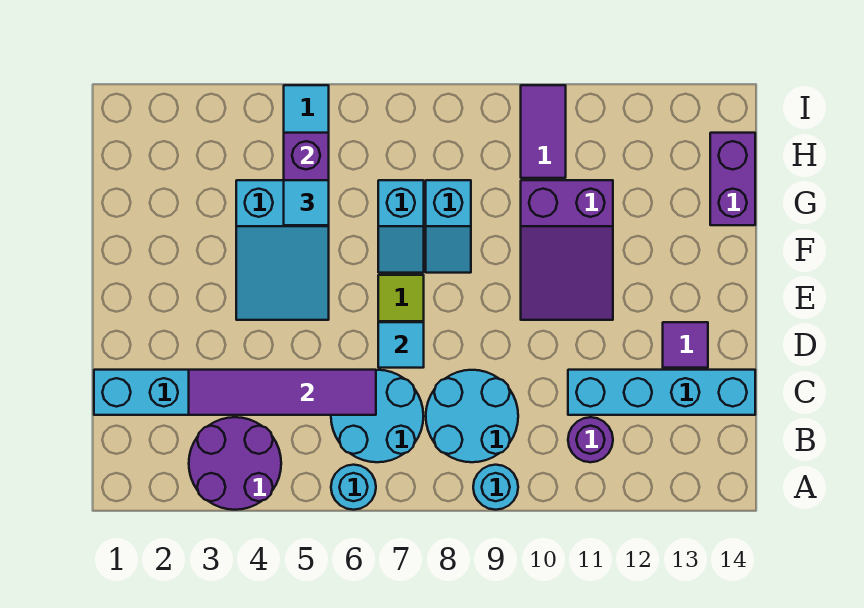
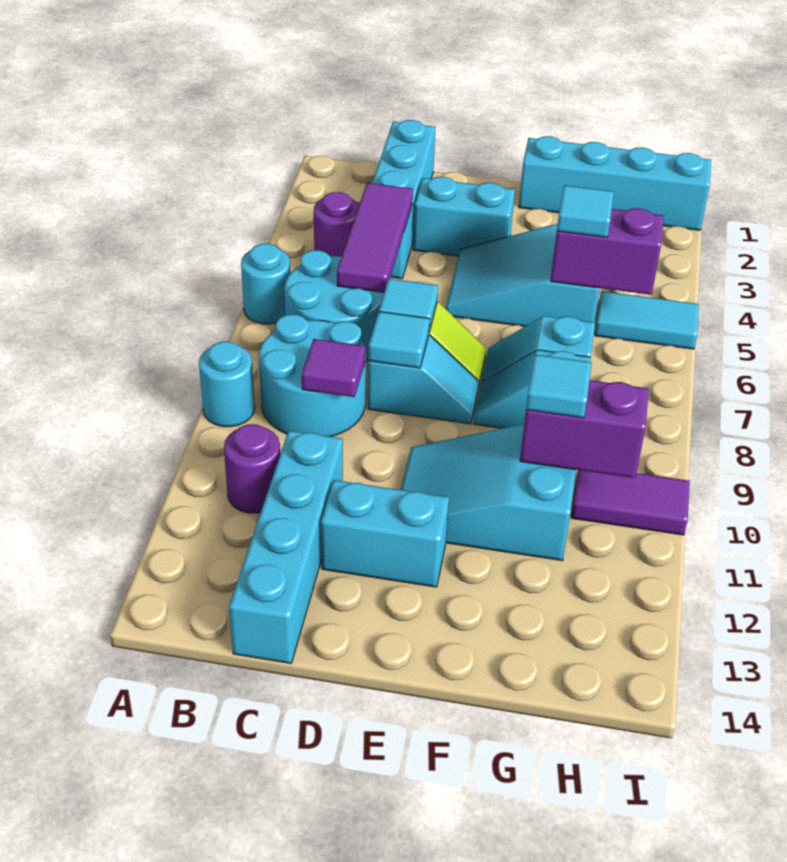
purple round brick A3:B4 level 1 -> purple round brick B4 level 1
purple tile C3:C6 level 2 -> purple tile C4:C6 level 2
none -> cyan brick D3:E3 level 1
none -> cyan slope D8:E8 level 1 top D
none -> cyan tile D8 level 2
none -> cyan brick D12:E12 level 1
purple tile D13 level 1 -> purple tile C9 level 2
purple slope E10:G11 level 1 top G -> cyan slope E10:G11 level 1 top G
none -> cyan brick F1:I1 level 1
none -> cyan tile G10 level 3
purple brick G14:H14 level 1 -> purple brick G10:H10 level 2

